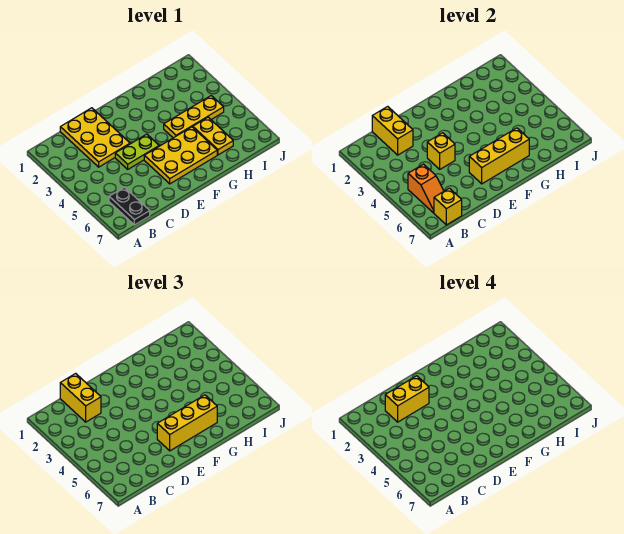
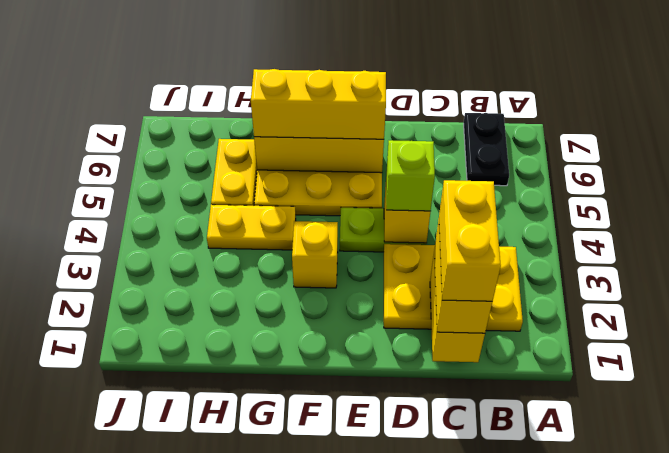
orange slope B5:B6 level 2 top 5 -> none
yellow brick B7 level 2 -> yellow brick F3 level 1
yellow plate C1:D3 level 1 -> yellow plate B2:D3 level 1
yellow brick C2:D2 level 4 -> yellow brick C1:C2 level 4
none -> lime brick D4 level 3
yellow plate G4:I4 level 1 -> yellow plate G4:H4 level 1

